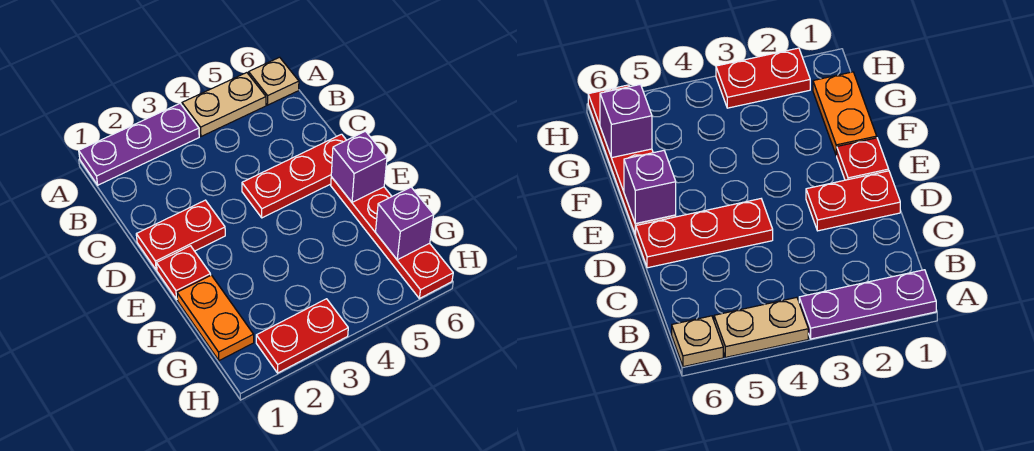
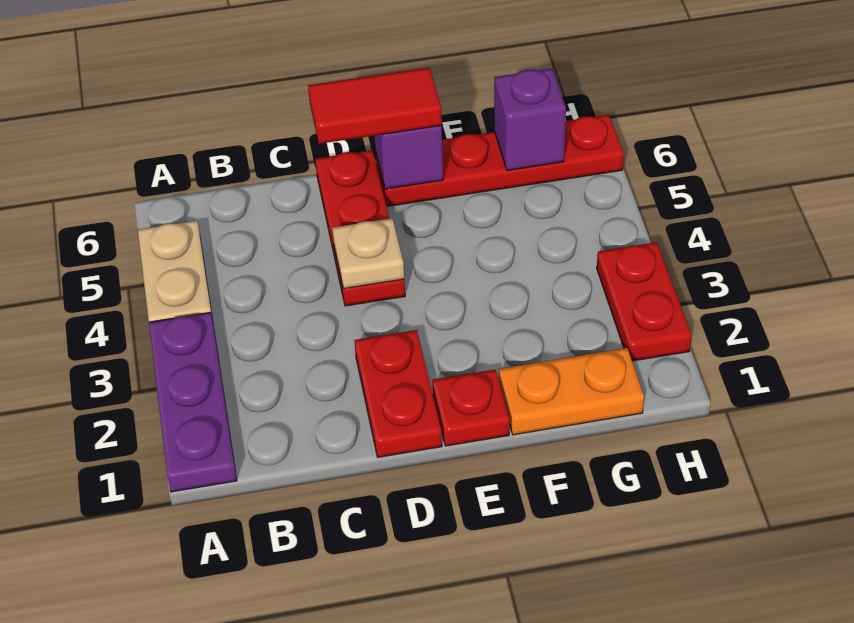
tan plate A6 level 1 -> tan plate D4 level 2
none -> red tile D6:E6 level 3

